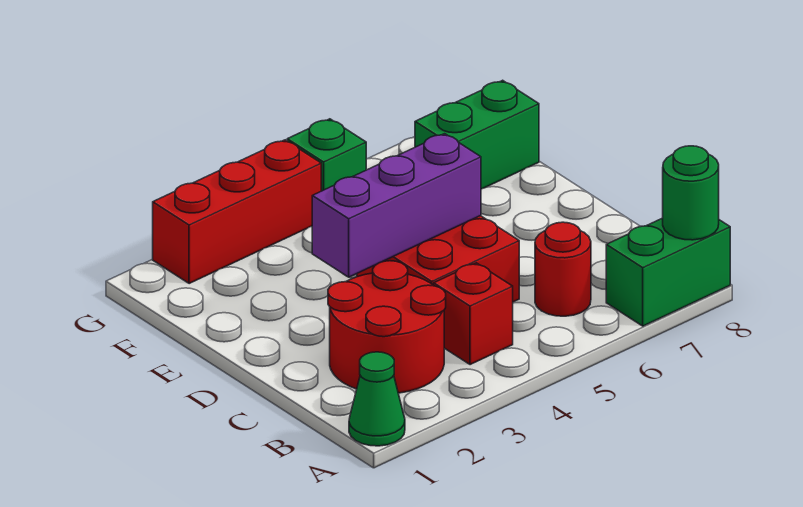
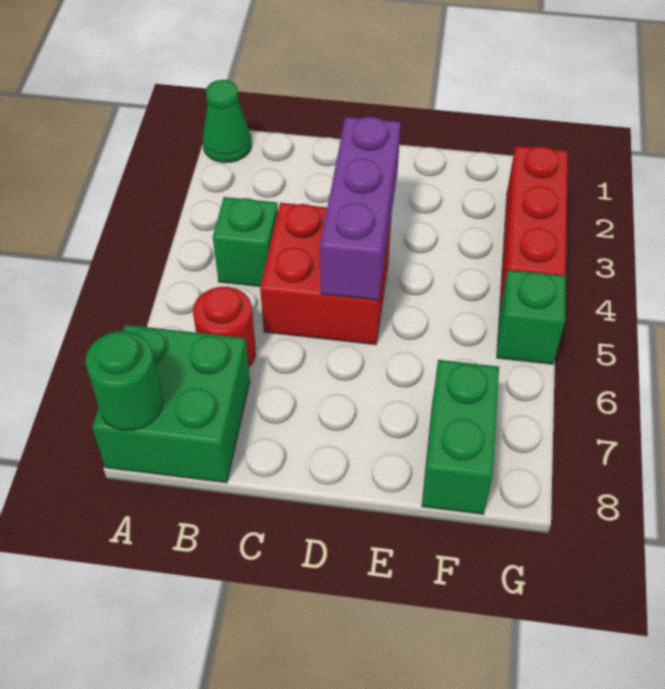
green brick A7:A8 level 1 -> green brick A7:B8 level 1
red round brick B2:C3 level 1 -> none
red brick B4 level 1 -> green brick B4 level 1

